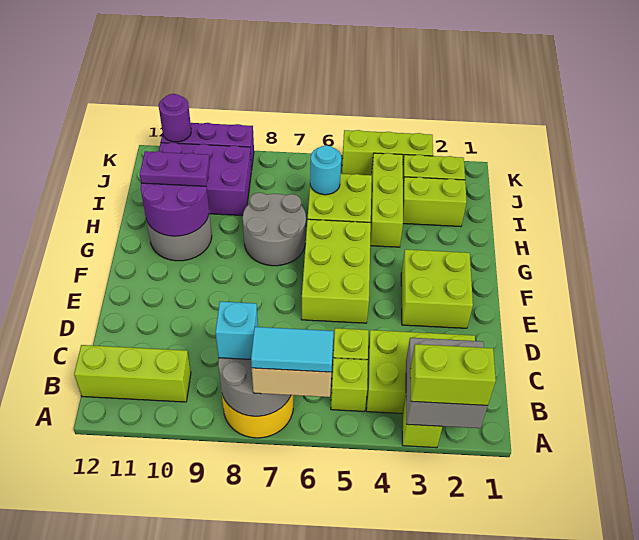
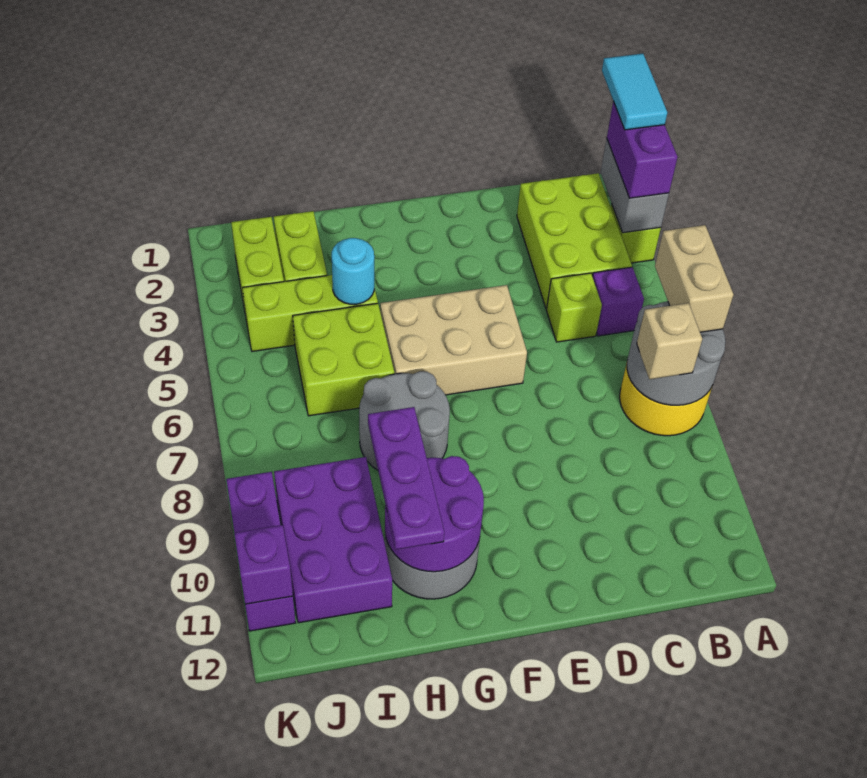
grey brick A2:B3 level 2 -> grey brick A2:A3 level 2
lime brick A2:A3 level 3 -> purple brick A2:A3 level 3
cyan tile A6:A7 level 4 -> cyan tile A1:A2 level 4
lime brick B5 level 1 -> purple brick B5 level 1
cyan brick B8 level 3 -> tan brick B8 level 3
lime brick B10:B12 level 1 -> none
lime brick E2:F3 level 1 -> none
lime brick E5:G6 level 1 -> tan brick E5:G6 level 1
purple plate H10:H11 level 3 -> purple plate H9:H11 level 3
cyan round brick I6 level 2 -> cyan round brick H4 level 2
lime brick K3:K5 level 1 -> none
purple round brick K11 level 2 -> purple brick K11 level 2

